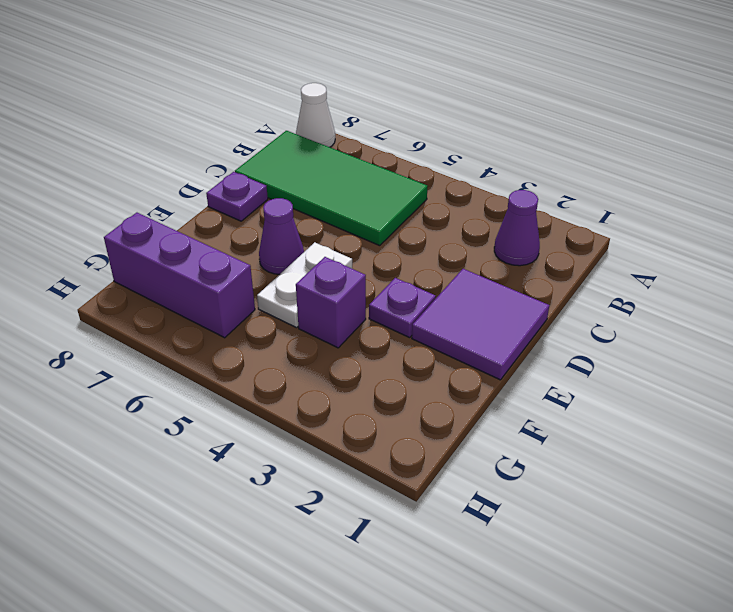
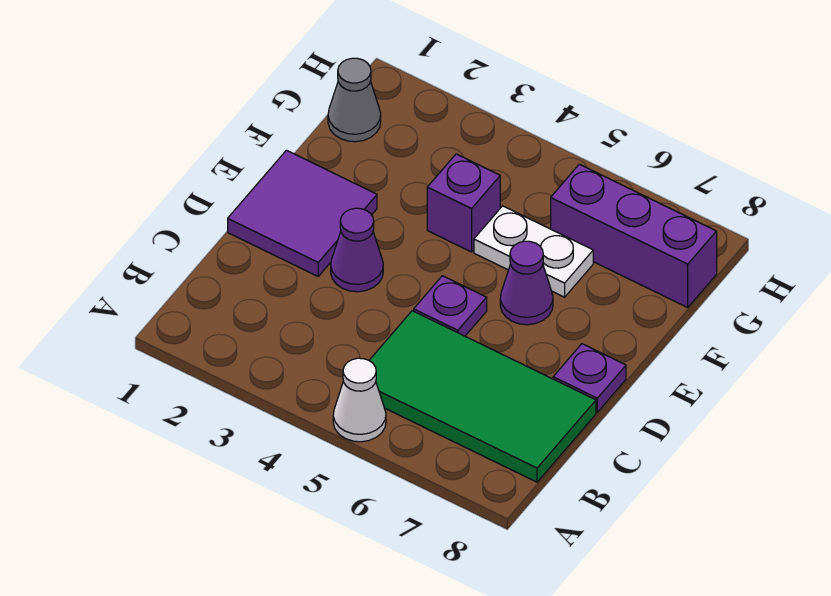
white cone A8 level 1 -> white cone A5 level 1
purple cone B2 level 1 -> purple cone D3 level 1
purple plate E3 level 1 -> purple plate D5 level 1
white plate E5:F5 level 1 -> white plate F5:F6 level 1
none -> grey cone G1 level 1

